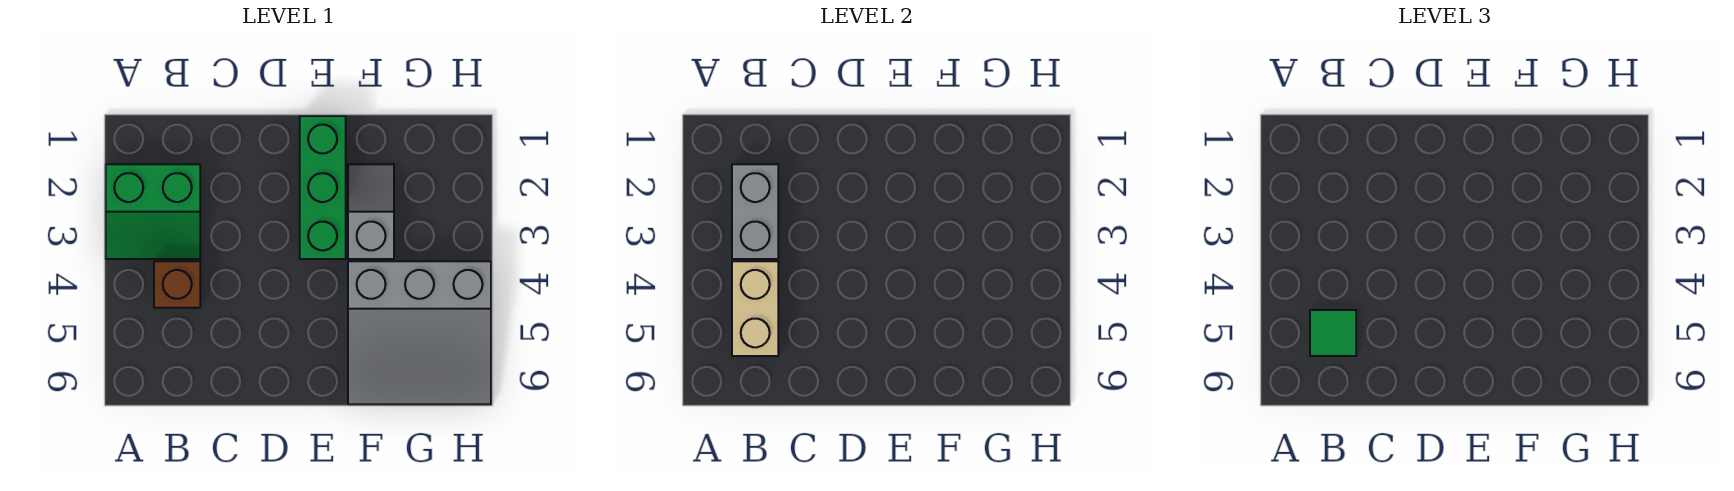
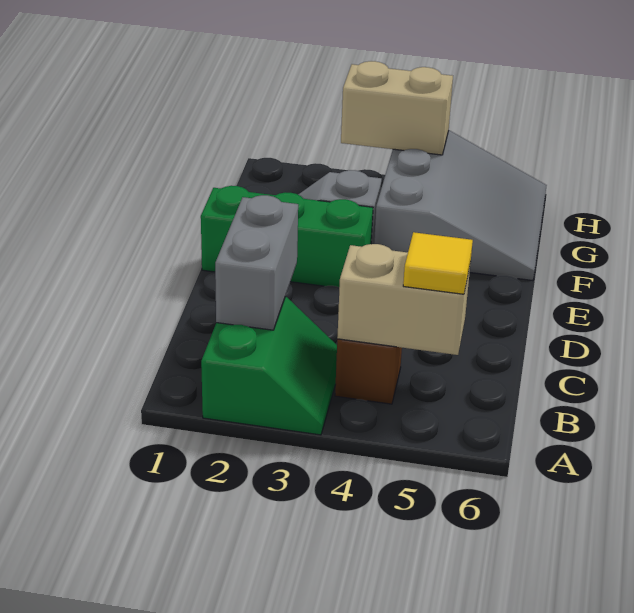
grey brick B2:B3 level 2 -> grey brick B2:C2 level 2
green tile B5 level 3 -> yellow tile B5 level 3
none -> tan brick H3:H4 level 2

